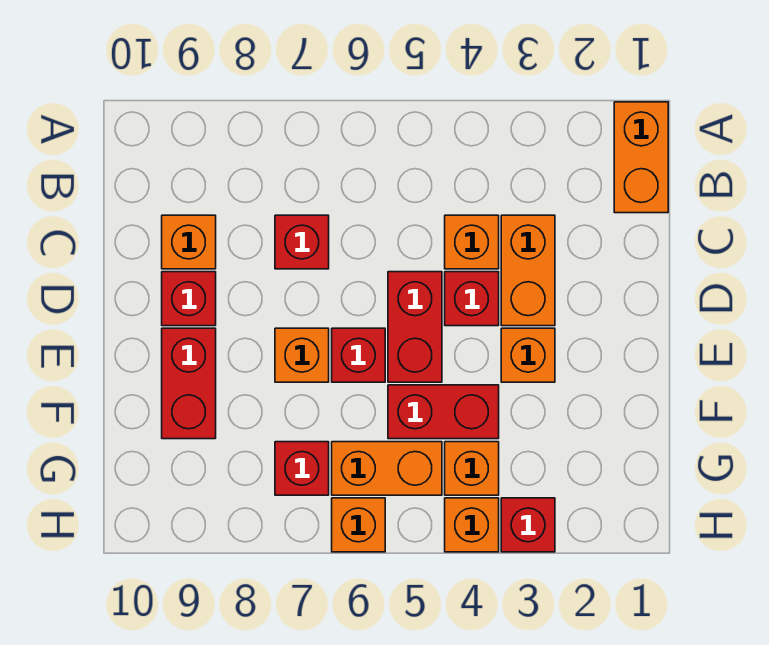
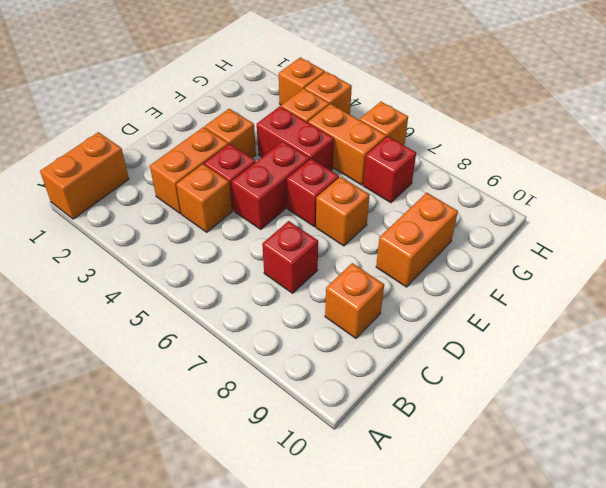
red brick D9 level 1 -> none
red brick E9:F9 level 1 -> orange brick E9:F9 level 1
red brick H3 level 1 -> orange brick H3 level 1

